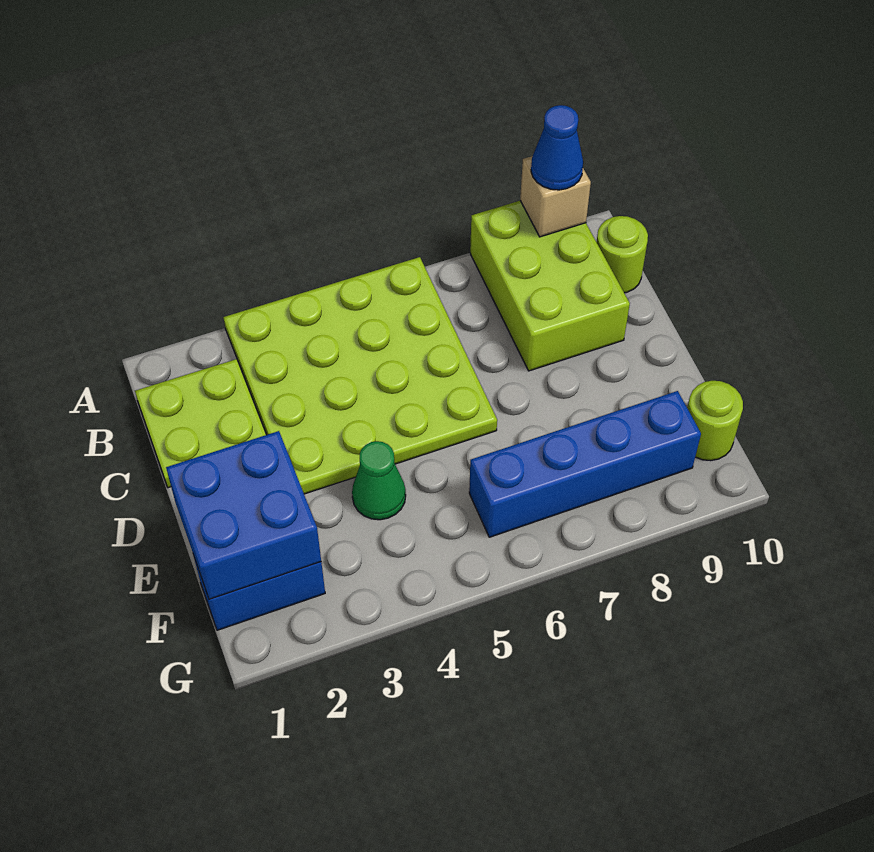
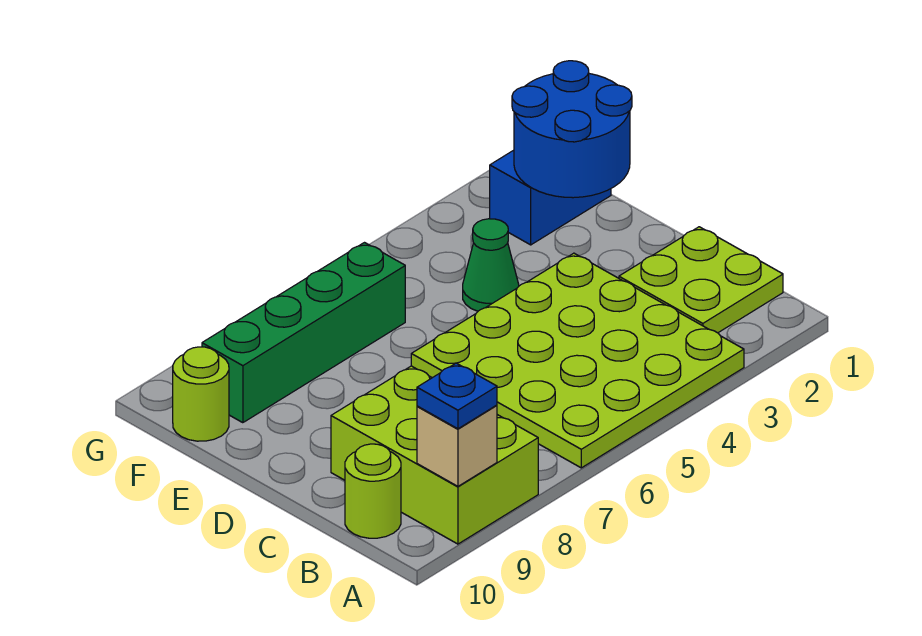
blue cone A9 level 3 -> blue plate A9 level 3
blue brick E1:F2 level 2 -> blue round brick E1:F2 level 2
blue brick F6:F9 level 1 -> green brick F6:F9 level 1

